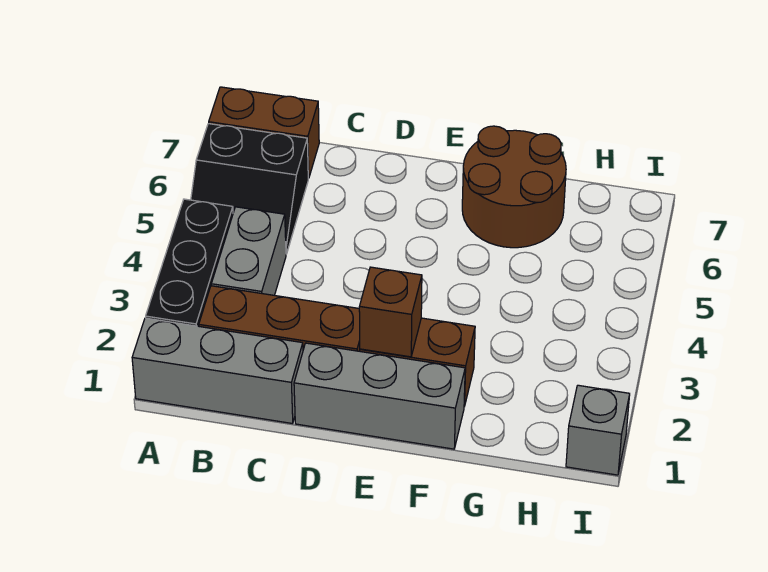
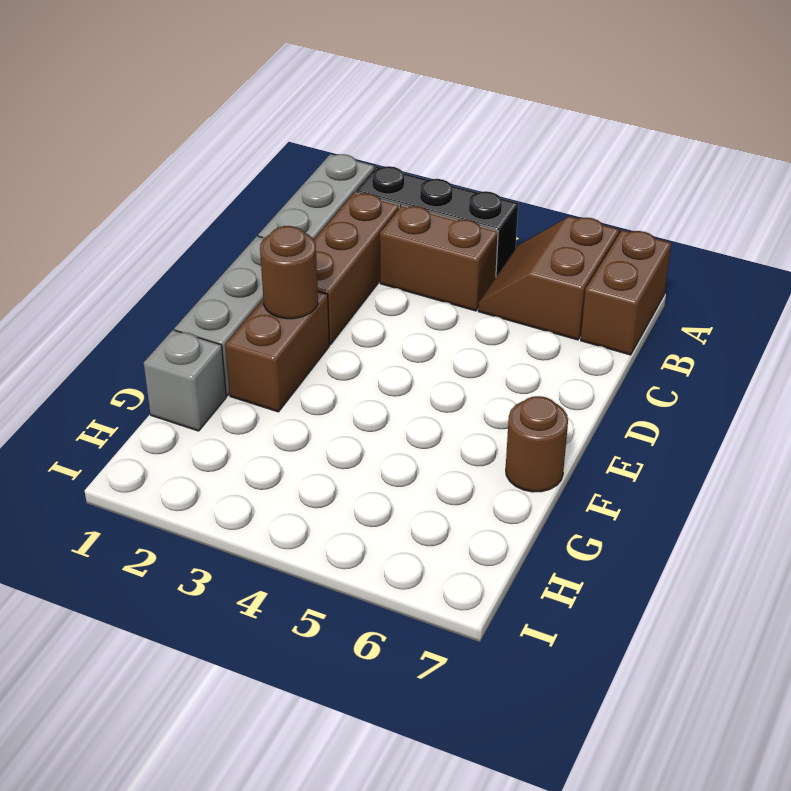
black slope A5:B6 level 1 top 6 -> brown slope A5:B6 level 1 top 6
grey brick B3:B4 level 1 -> brown brick B3:B4 level 1
brown brick E2 level 2 -> brown round brick E2 level 2
brown round brick F6:G7 level 1 -> brown round brick F7 level 1
grey brick I1 level 1 -> grey brick G1 level 1

